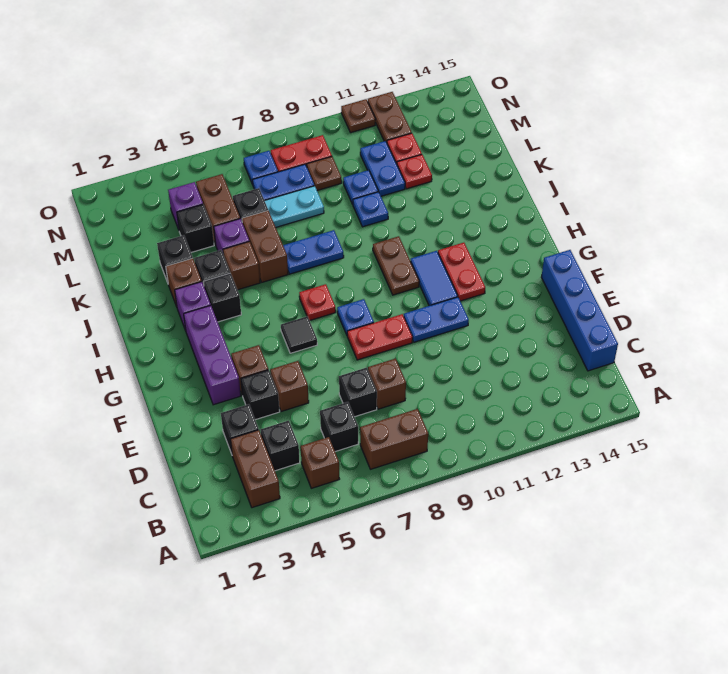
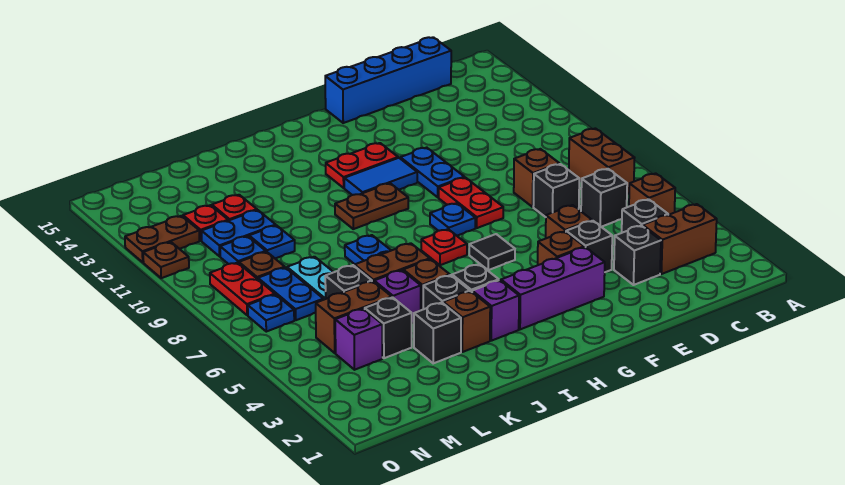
blue plate K10 level 1 -> blue plate M10 level 1

